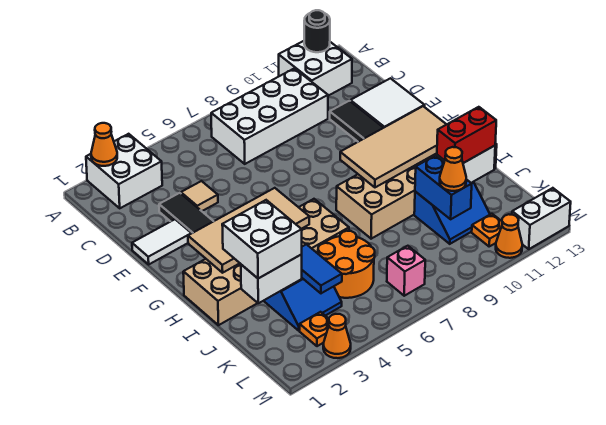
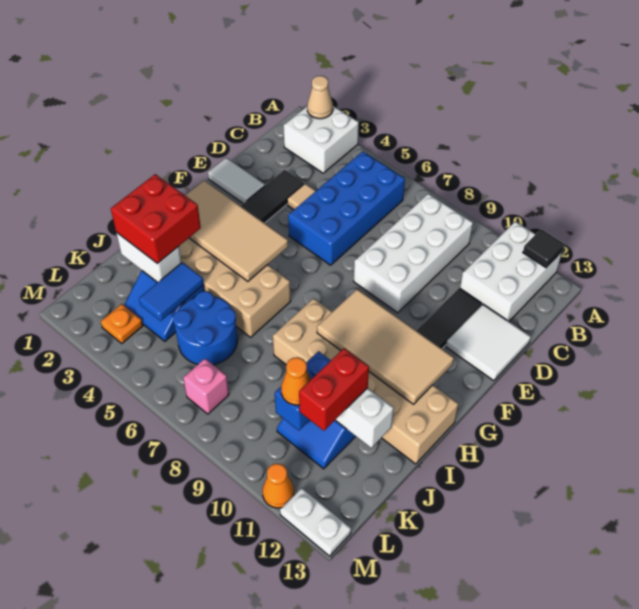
orange cone A2 level 2 -> tan cone A2 level 2
white brick A11:B12 level 1 -> white brick A11:C12 level 1
black round brick A12 level 2 -> black tile A12 level 2
none -> blue brick B5:E6 level 1
white brick B7:C10 level 1 -> white brick B8:E9 level 1
white brick I2:J3 level 3 -> red brick I2:J3 level 3
orange round brick J5:K6 level 1 -> blue round brick J5:K6 level 1
red brick J11:J12 level 3 -> red brick J11:K11 level 3
orange plate L11 level 1 -> none
orange cone M3 level 1 -> none
white brick M12:M13 level 1 -> white plate M12:M13 level 1

